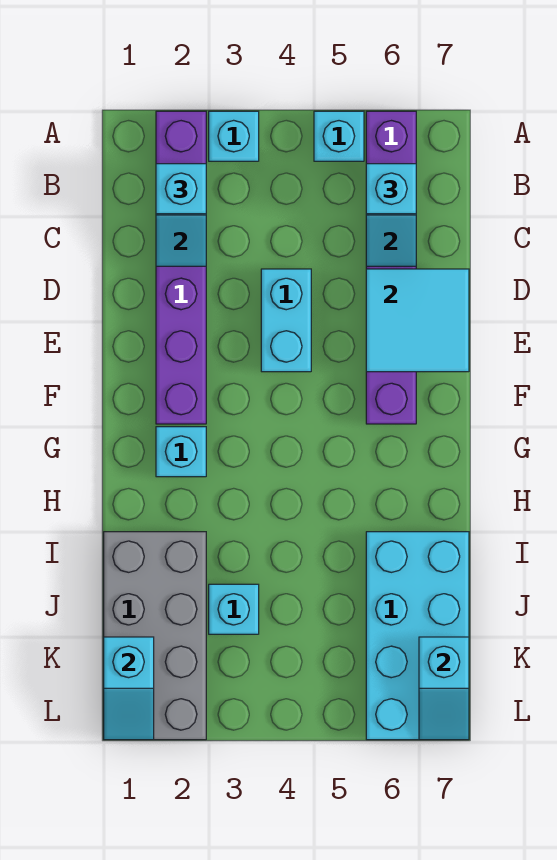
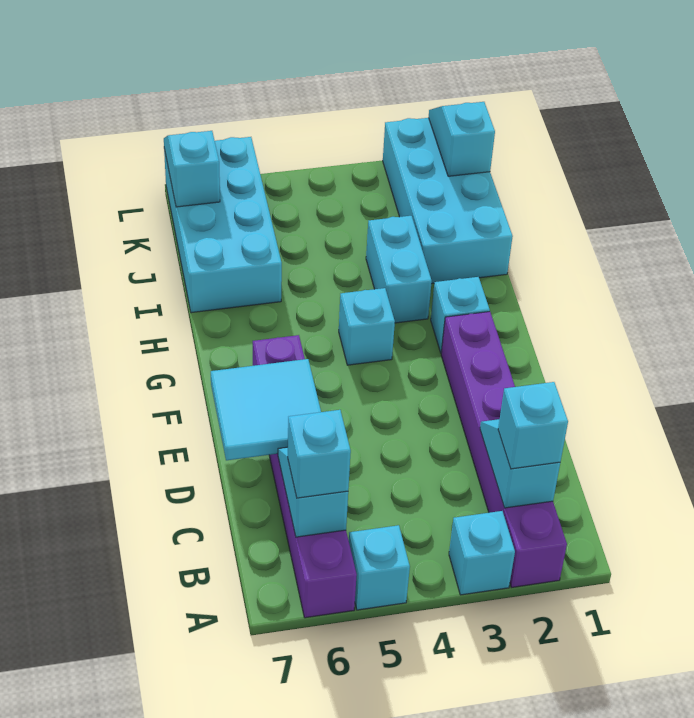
cyan brick D4:E4 level 1 -> cyan brick H3:I3 level 1
grey brick I1:L2 level 1 -> cyan brick I1:L2 level 1
cyan brick J3 level 1 -> cyan brick G4 level 1

